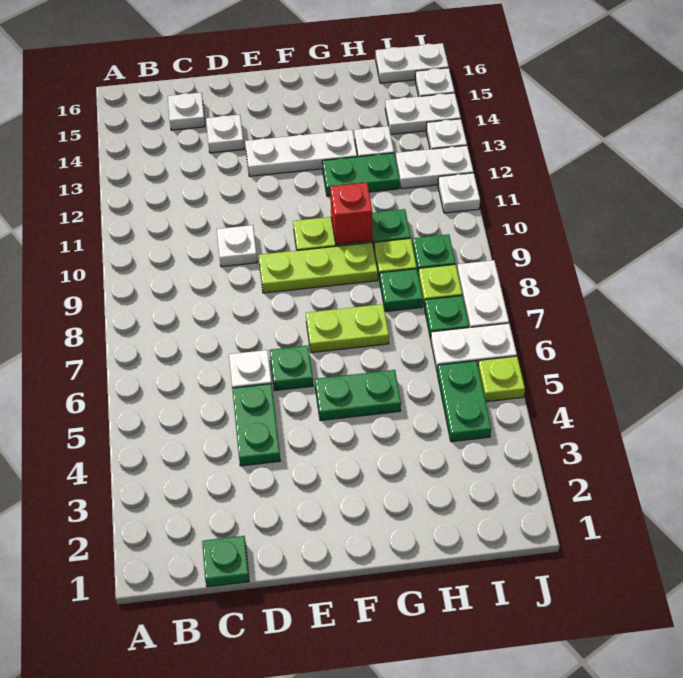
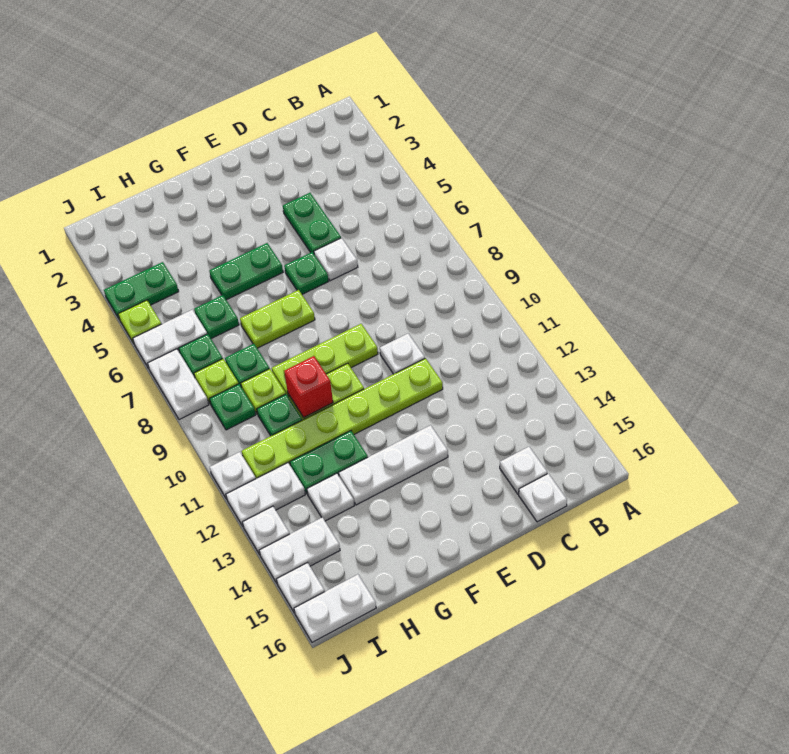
green plate C1 level 1 -> green plate H6 level 1
none -> lime plate D11:I11 level 1
white plate D14 level 1 -> white plate C16 level 1
green plate I4:I5 level 1 -> green plate I4:J4 level 1

